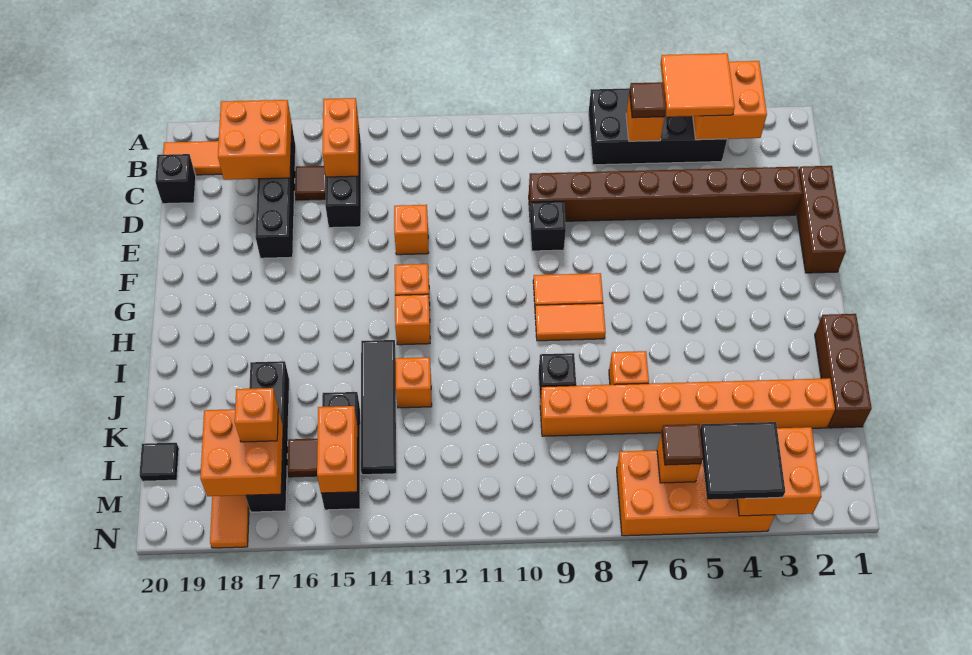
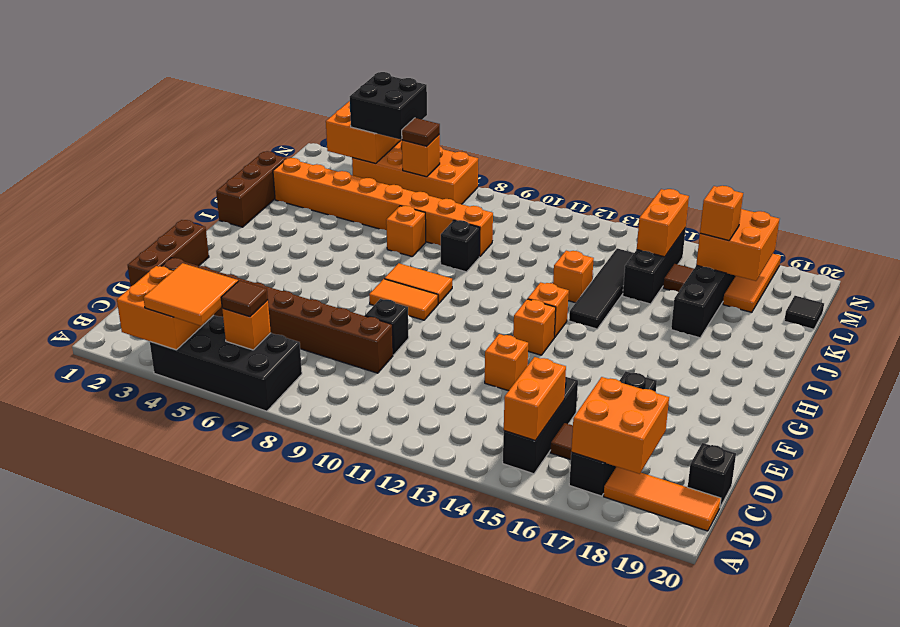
black tile M4:N5 level 3 -> black brick M4:N5 level 3

